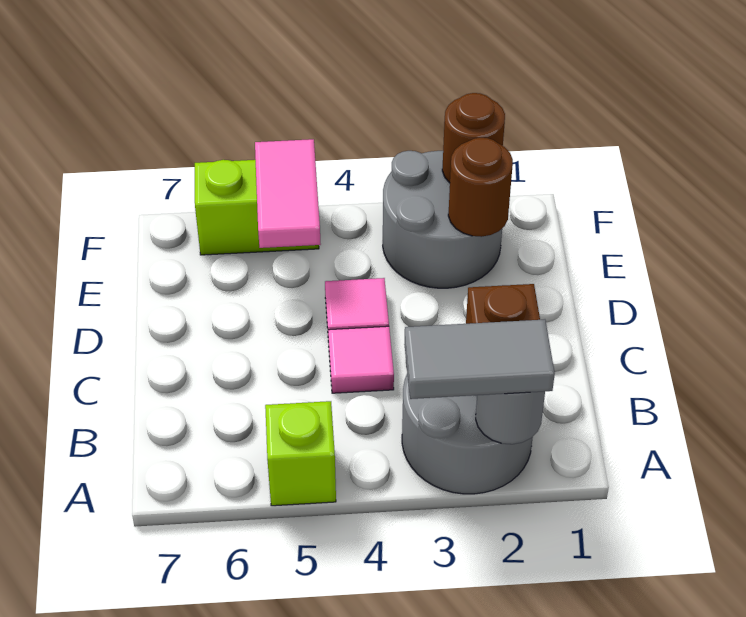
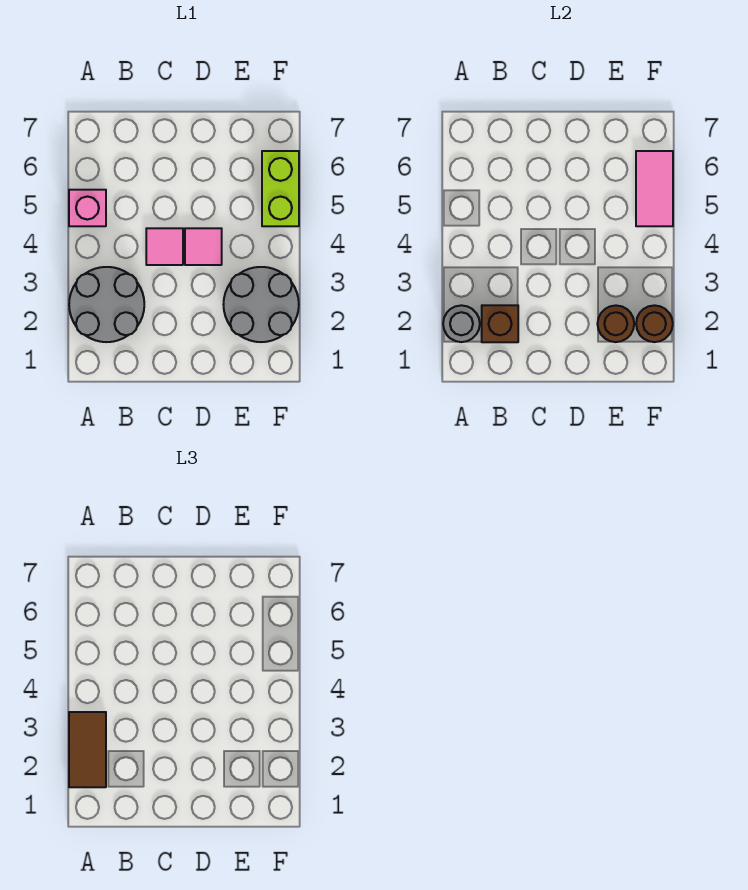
grey tile A2:A3 level 3 -> brown tile A2:A3 level 3
lime brick A5 level 1 -> pink brick A5 level 1
pink tile E5:F5 level 2 -> pink tile F5:F6 level 2

